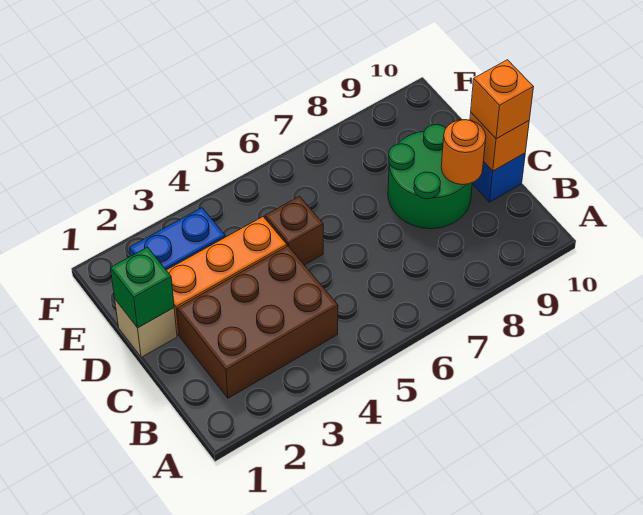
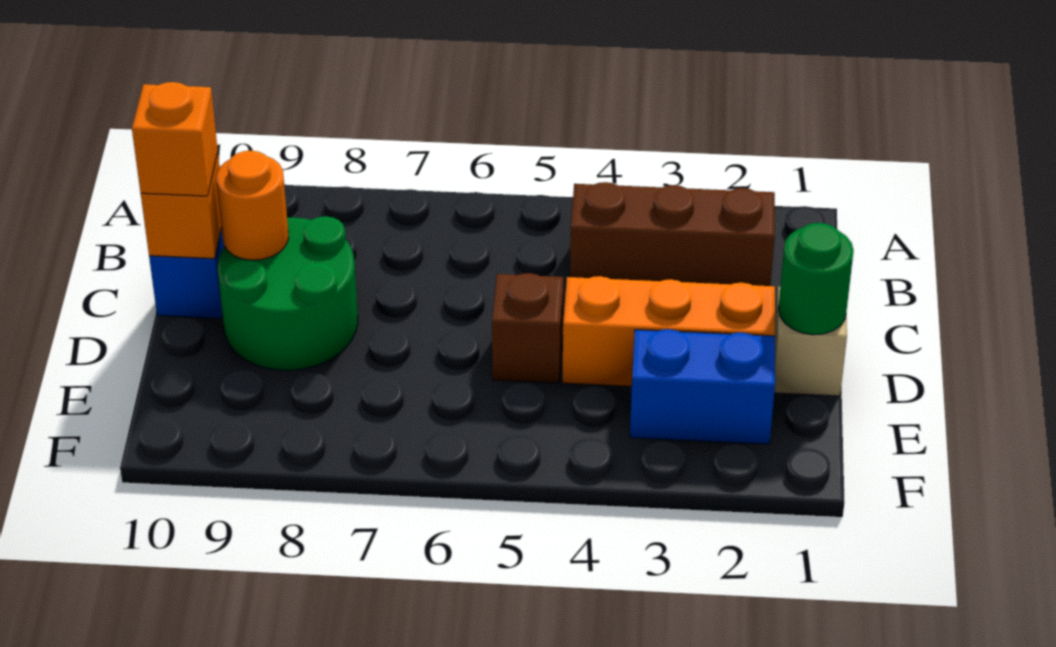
brown brick B2:C4 level 1 -> brown brick B2:B4 level 1
green brick D1 level 2 -> green round brick D1 level 2

